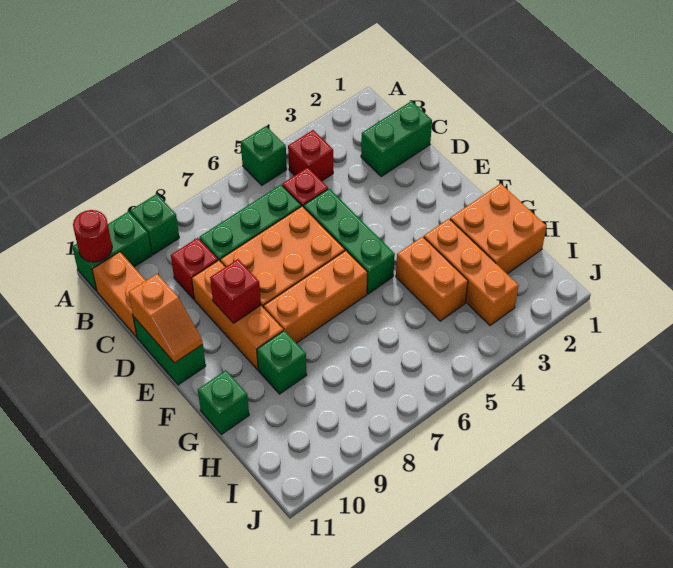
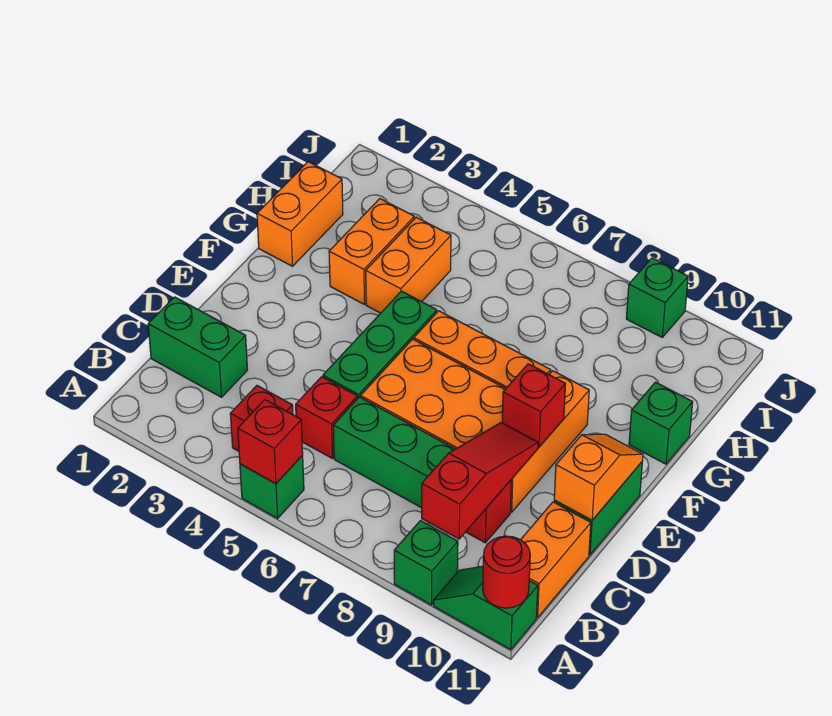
none -> red brick A5 level 2
green brick A10:A11 level 1 -> green slope A10:A11 level 1 top 11
none -> red slope B9:D9 level 2 top B
orange brick G1:H2 level 1 -> orange brick G1:H1 level 1
orange brick G3:I3 level 1 -> orange brick G3:H3 level 1
green brick G9 level 1 -> green brick J9 level 1

